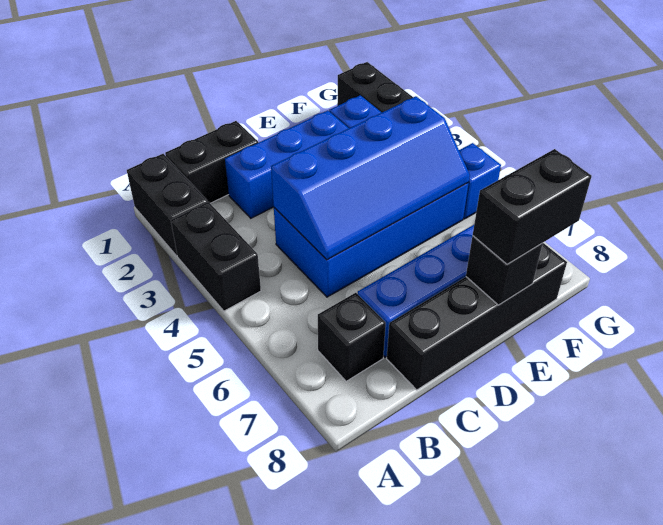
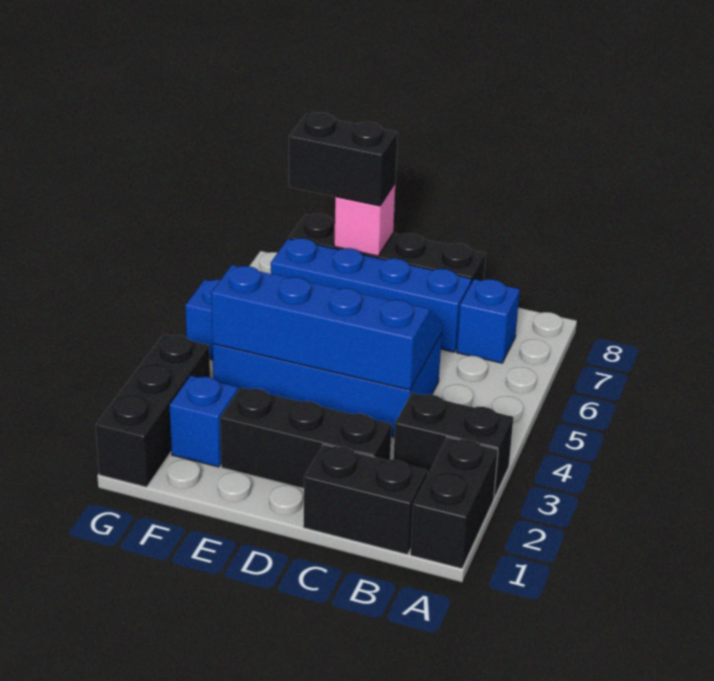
black brick A3:A4 level 1 -> black brick A3:B3 level 1
black brick B7 level 1 -> blue brick B7 level 1
blue brick C2:E2 level 1 -> black brick C2:E2 level 1
black brick E8 level 2 -> pink brick E8 level 2

